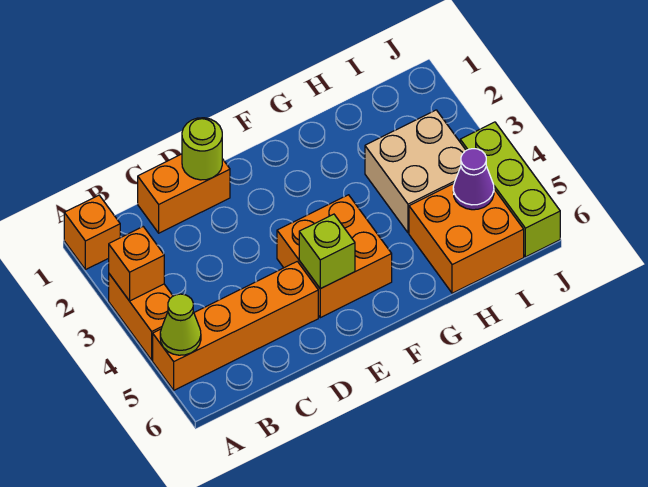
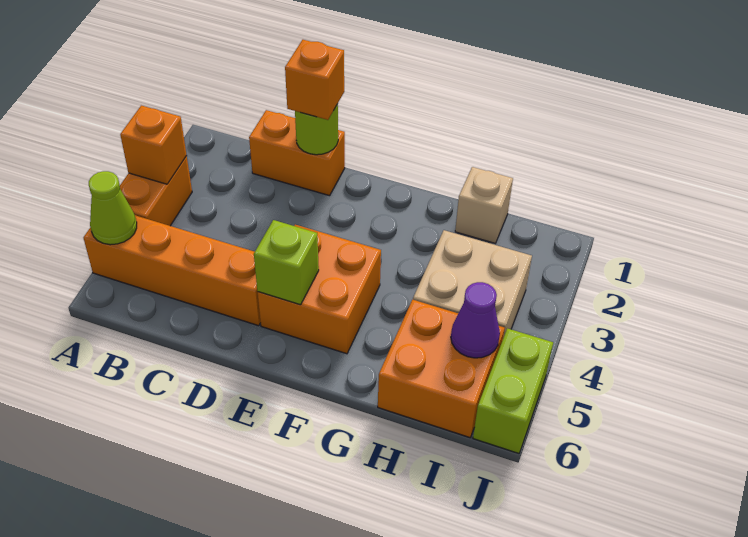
orange brick A1 level 1 -> orange brick D1 level 3
none -> tan brick H1 level 1
lime brick J4:J6 level 1 -> lime brick J5:J6 level 1

